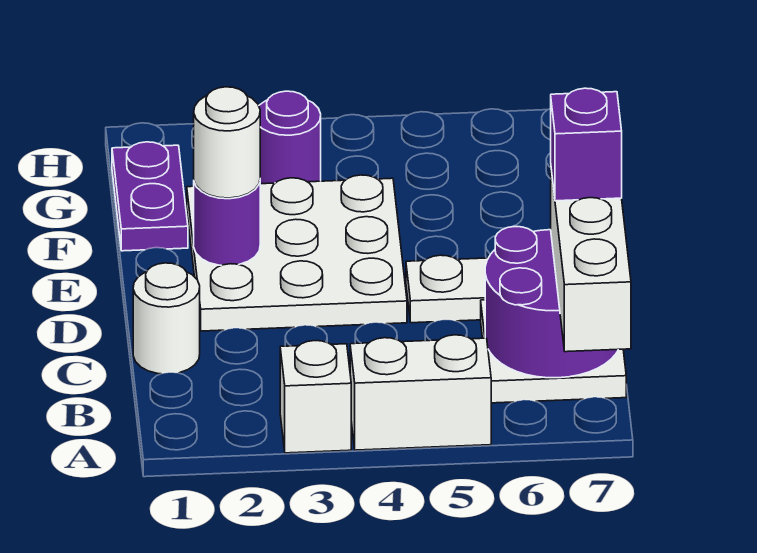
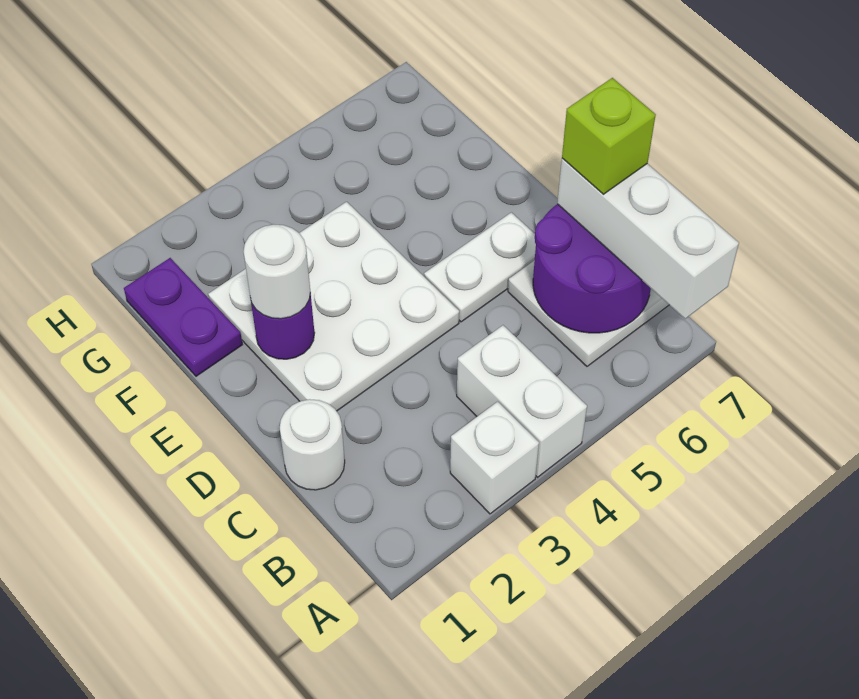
white brick A4:A5 level 1 -> white brick A4:B4 level 1
purple brick C7 level 4 -> lime brick C7 level 4
purple round brick G3 level 1 -> none

